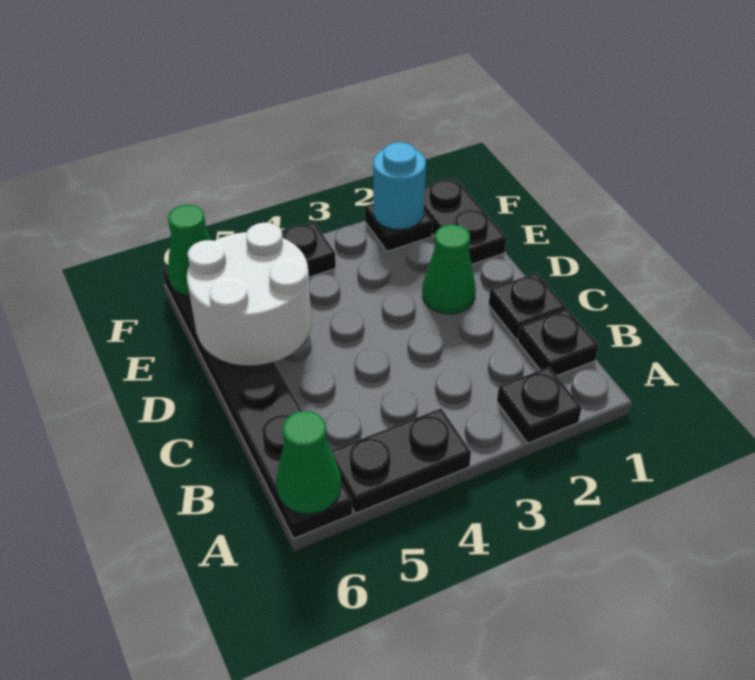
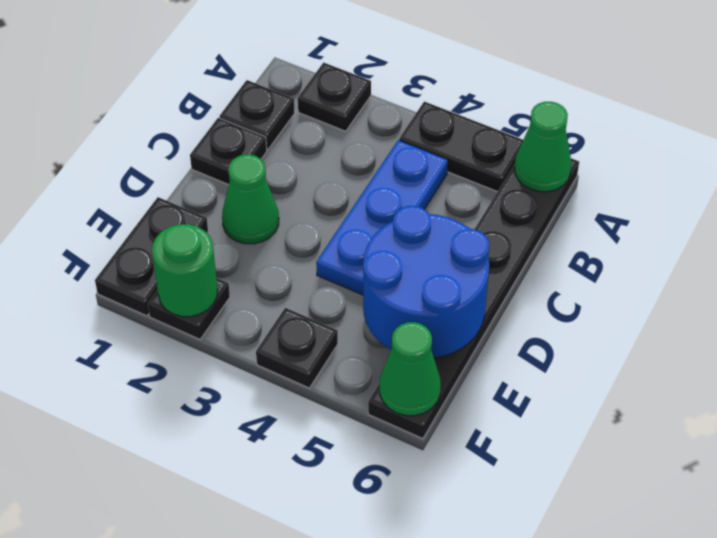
none -> blue plate B4:D4 level 1
white round brick D5:E6 level 2 -> blue round brick D5:E6 level 2
cyan round brick F2 level 2 -> green round brick F2 level 2

